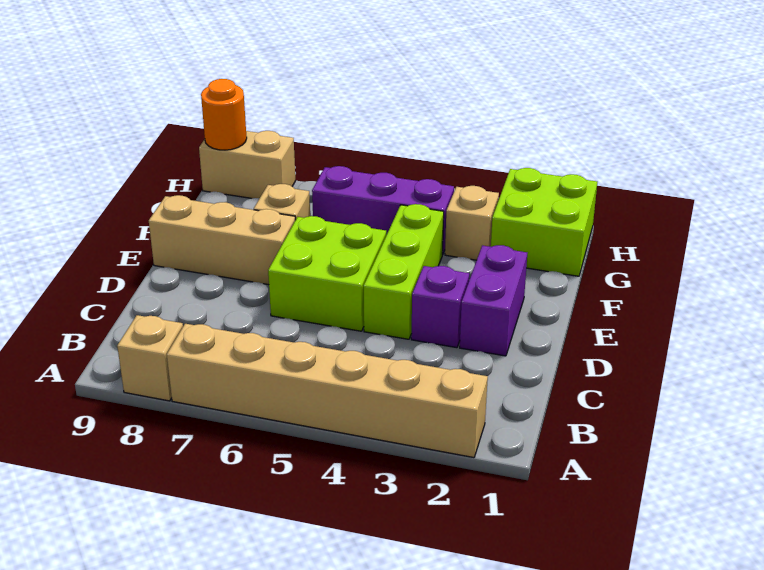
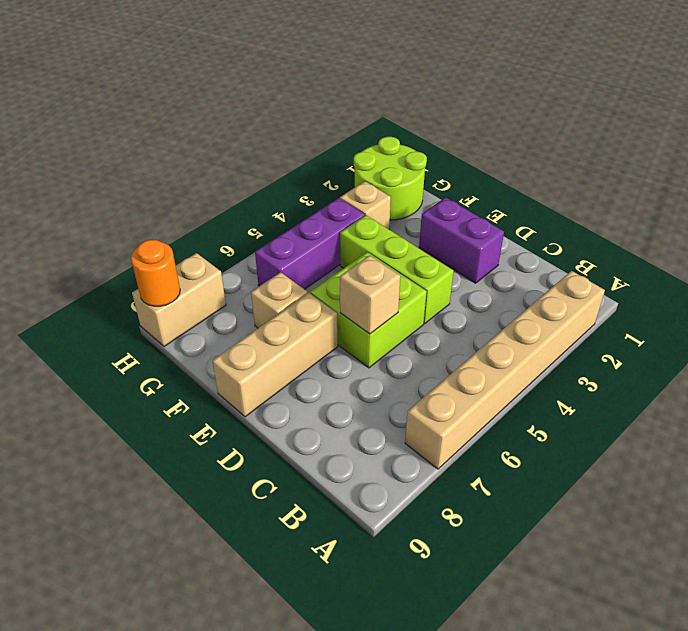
tan brick A8 level 1 -> tan brick D6 level 2
purple brick D3 level 1 -> none
lime brick G1:H2 level 1 -> lime round brick G1:H2 level 1

